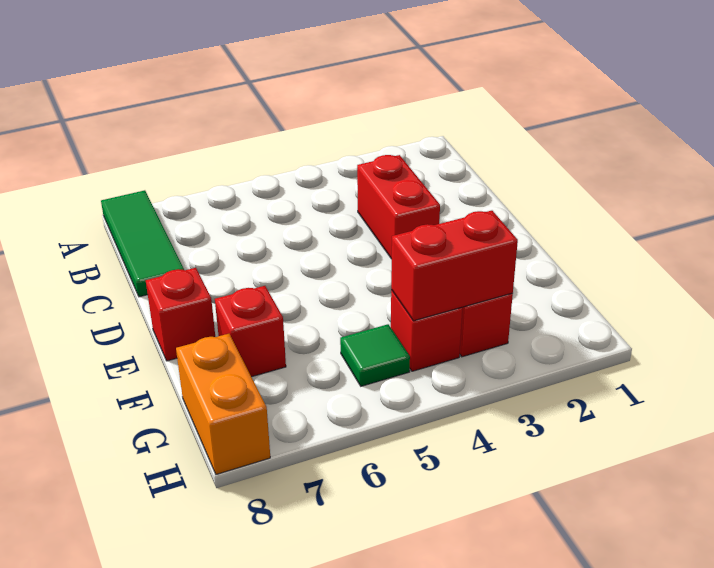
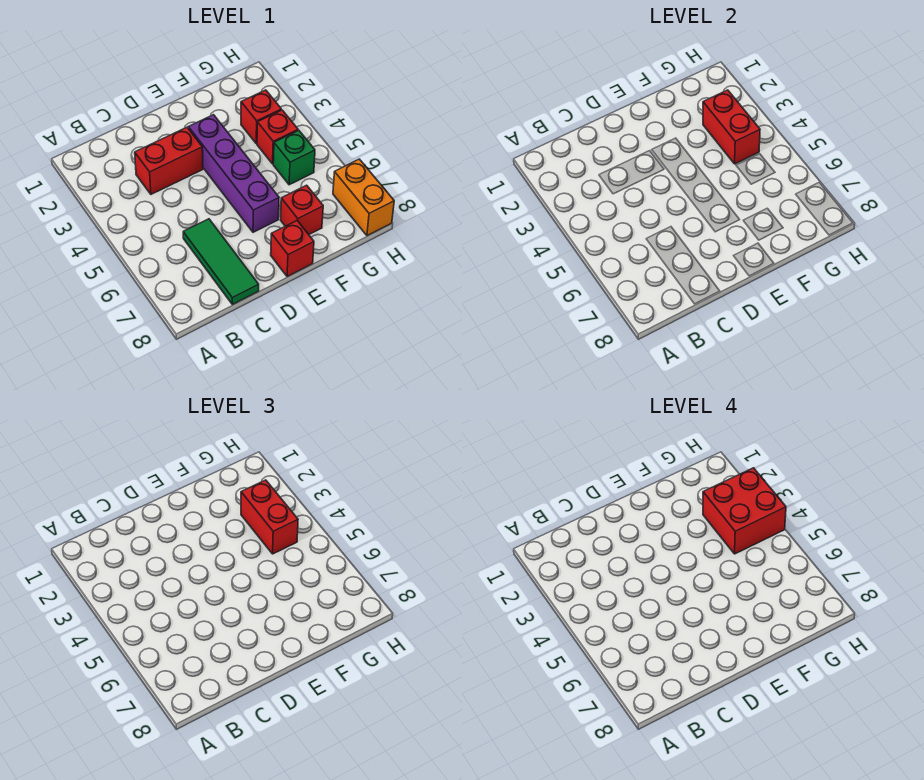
green tile A8:C8 level 1 -> green tile C6:C8 level 1
none -> purple brick E3:E6 level 1
none -> red brick G3:G4 level 3
none -> red brick G3:H4 level 4
green tile G5 level 1 -> green brick G5 level 1
orange brick G8:H8 level 1 -> orange brick H7:H8 level 1

